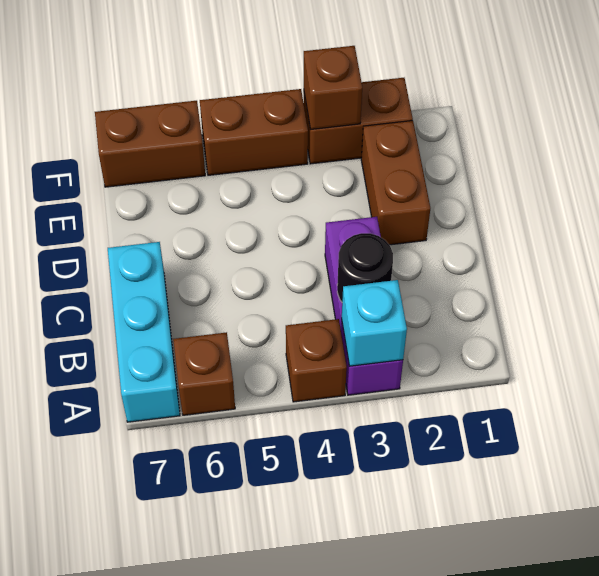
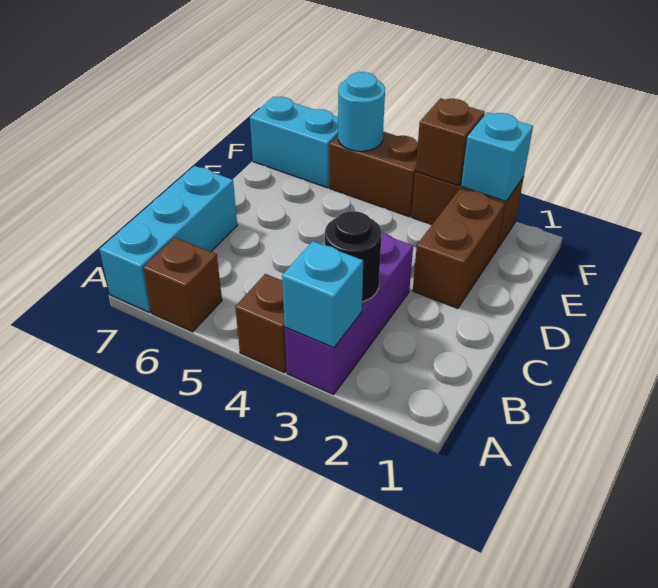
none -> cyan brick F2 level 2
none -> cyan round brick F5 level 2
brown brick F6:F7 level 1 -> cyan brick F6:F7 level 1

